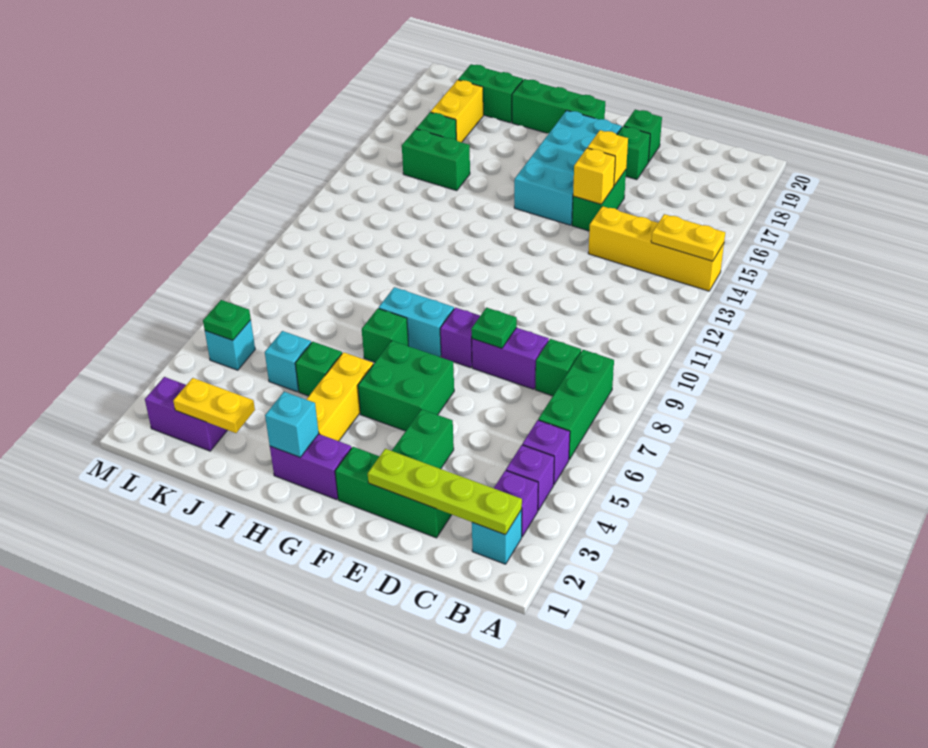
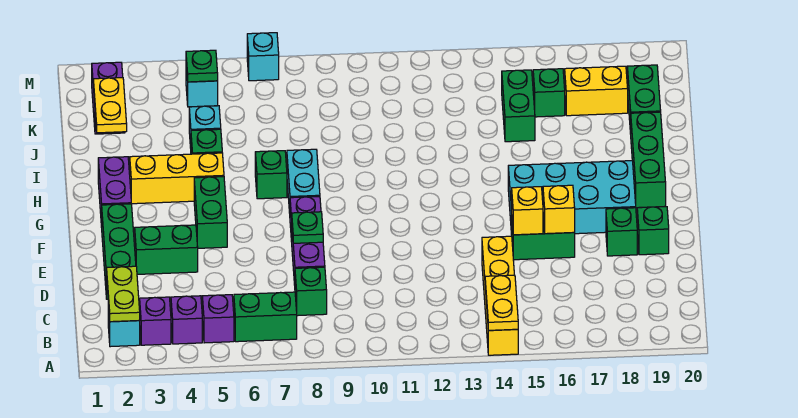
lime plate B2:E2 level 2 -> lime plate B2:C2 level 2
green brick B6:B8 level 1 -> green brick B6:B7 level 1
green brick F5:G6 level 1 -> green brick F5:G5 level 1
cyan brick H2 level 2 -> cyan brick M7 level 1

